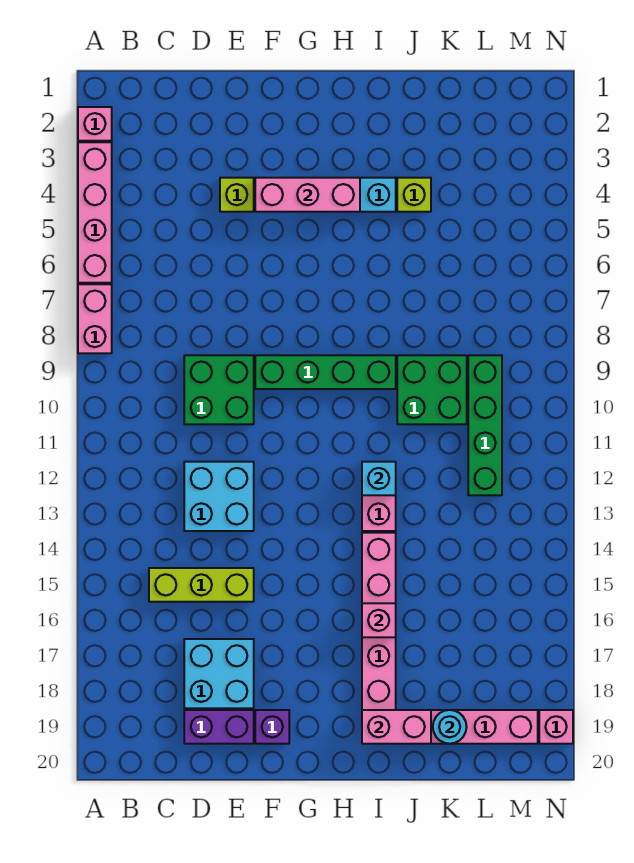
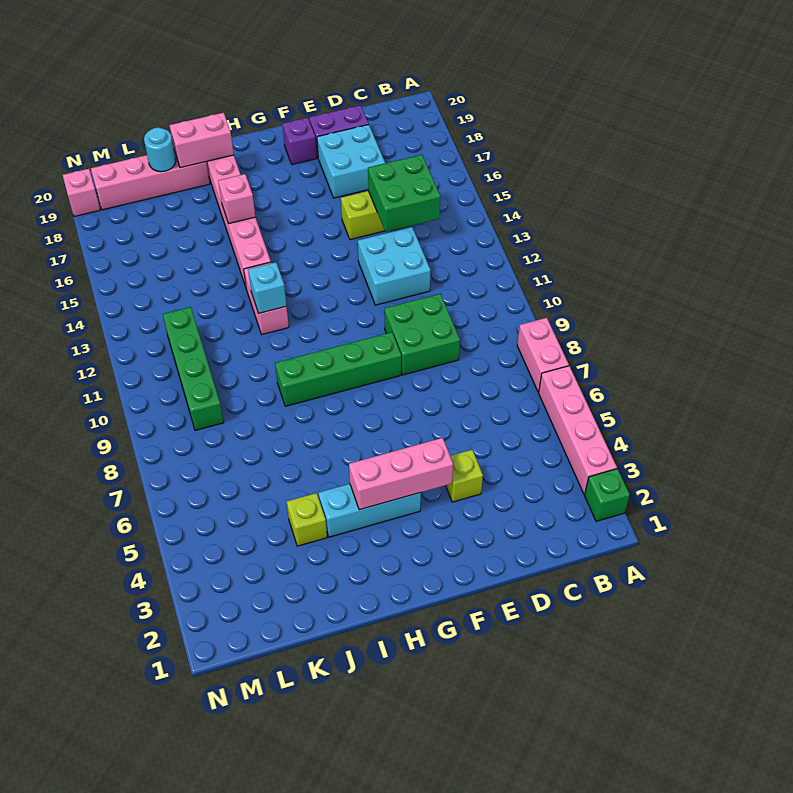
pink brick A2 level 1 -> green brick A2 level 1
green brick J9:K10 level 1 -> green brick C14:D15 level 2

